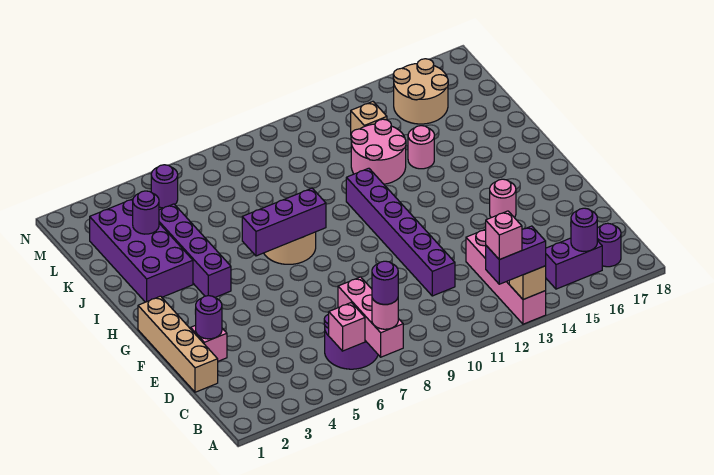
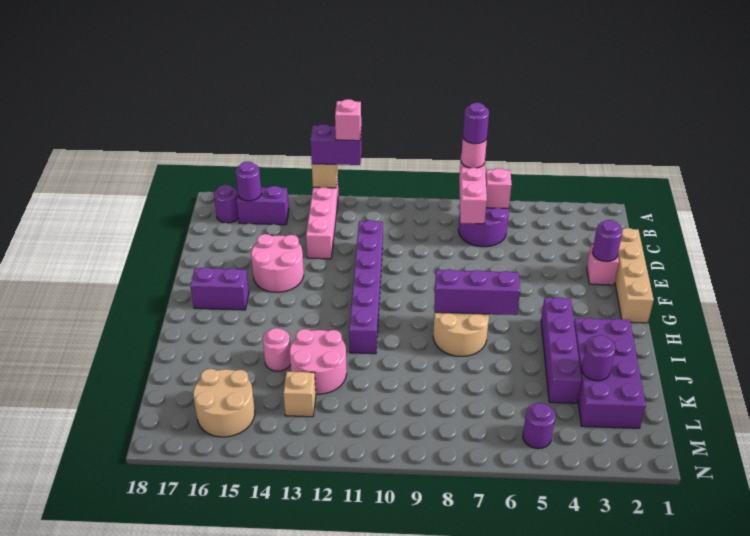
pink round brick F15 level 1 -> pink round brick E14:F15 level 1
none -> purple brick G16:G17 level 1

